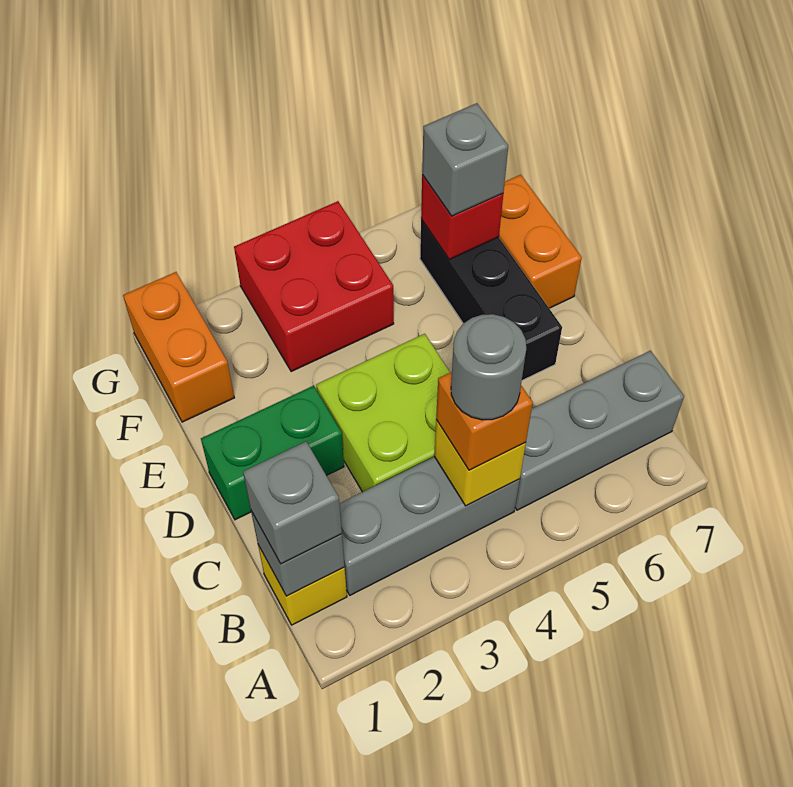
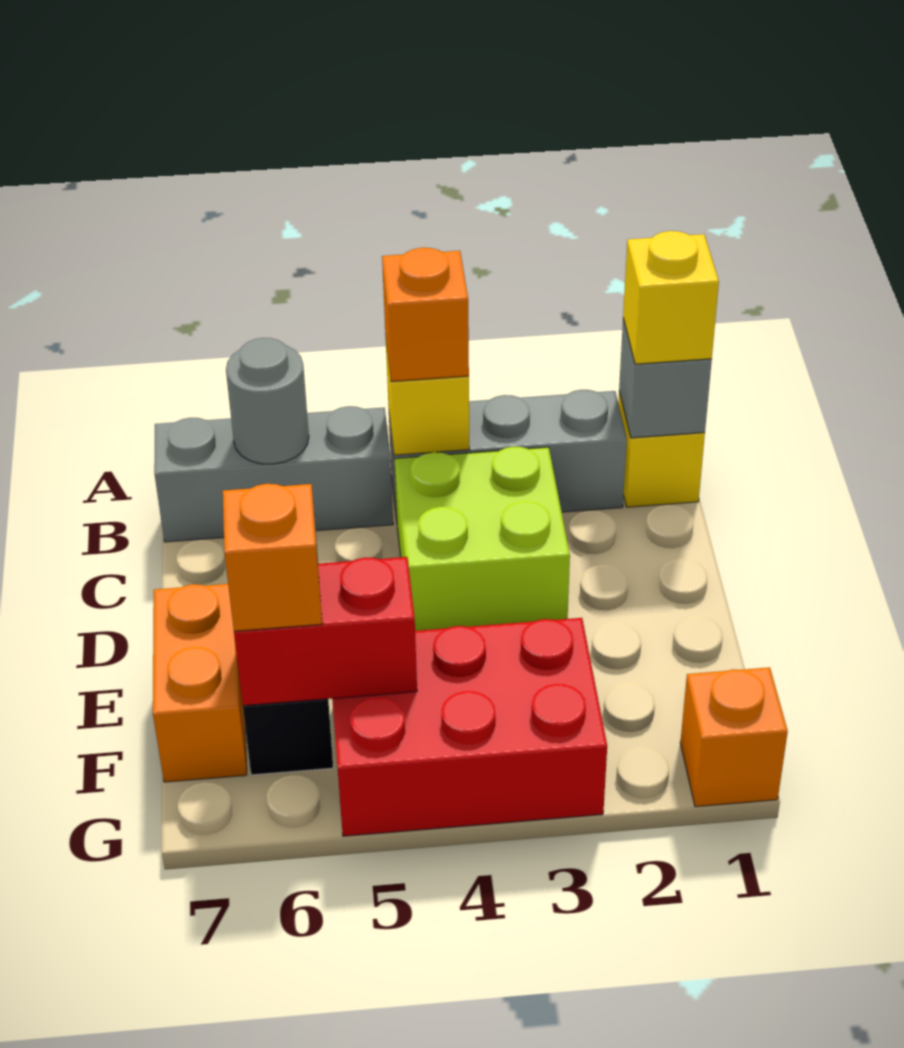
grey brick B1 level 3 -> yellow brick B1 level 3
grey round brick B4 level 4 -> grey round brick B6 level 2
green brick D1:D2 level 1 -> none
orange brick F1:G1 level 1 -> orange brick G1 level 1
red brick F3:G4 level 1 -> red brick F3:G5 level 1
red brick F6 level 2 -> red brick F5:F6 level 2
grey brick F6 level 3 -> orange brick F6 level 3

